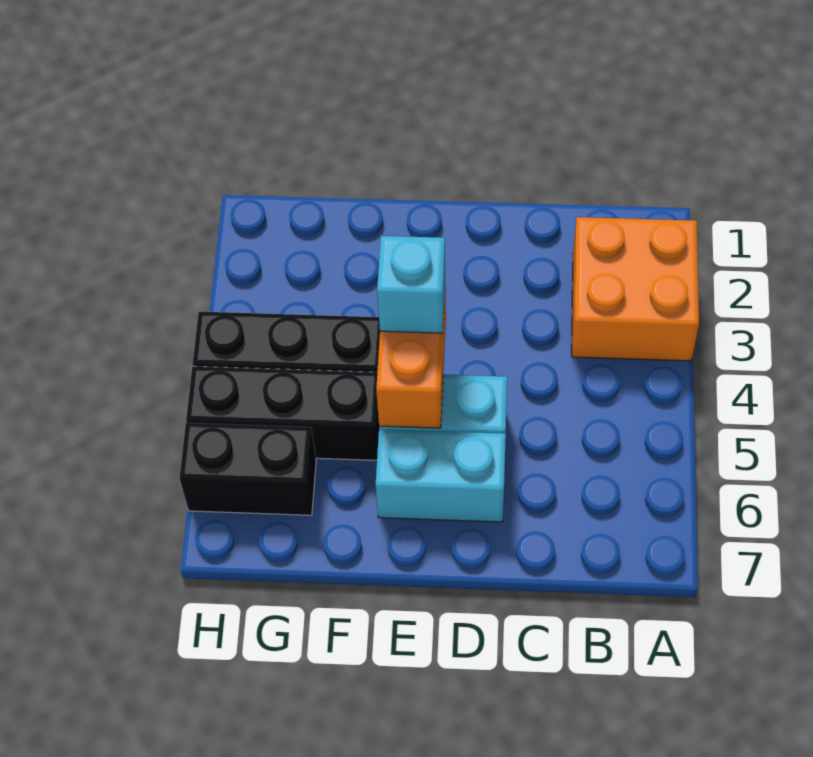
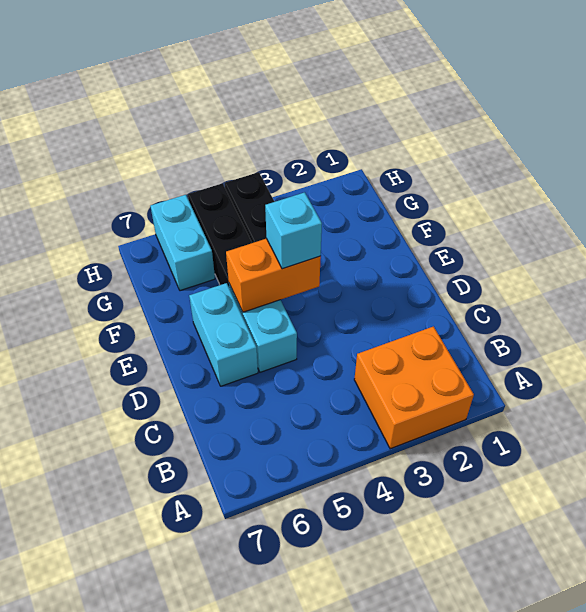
black brick G6:H6 level 1 -> cyan brick G6:H6 level 1

